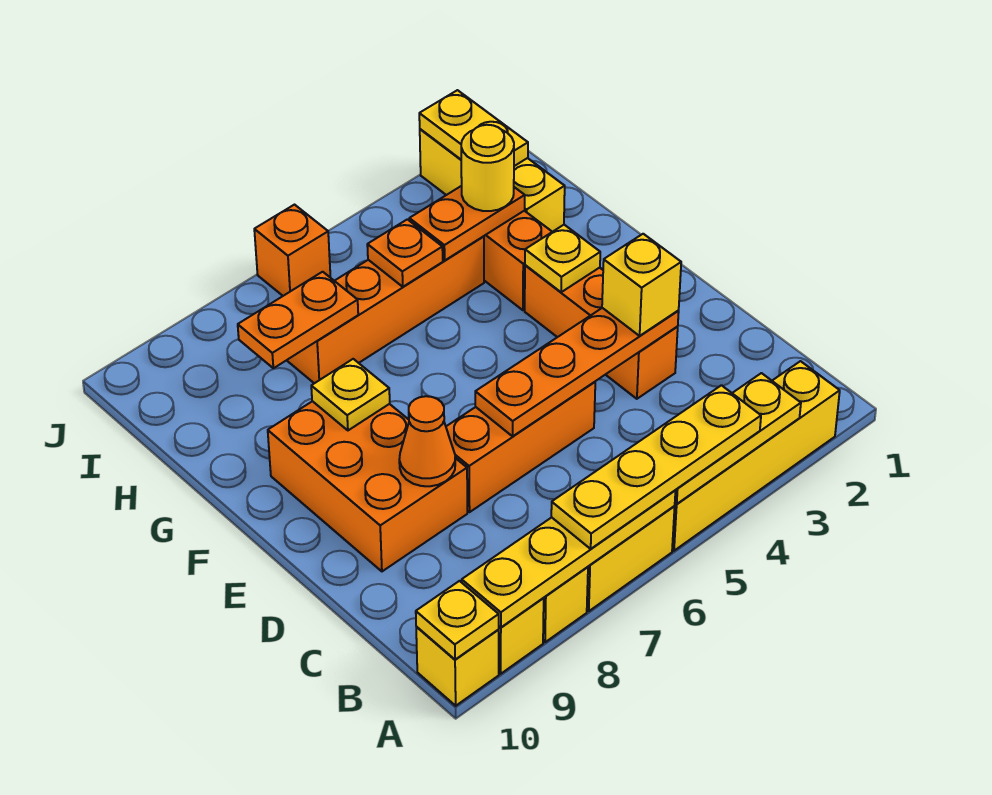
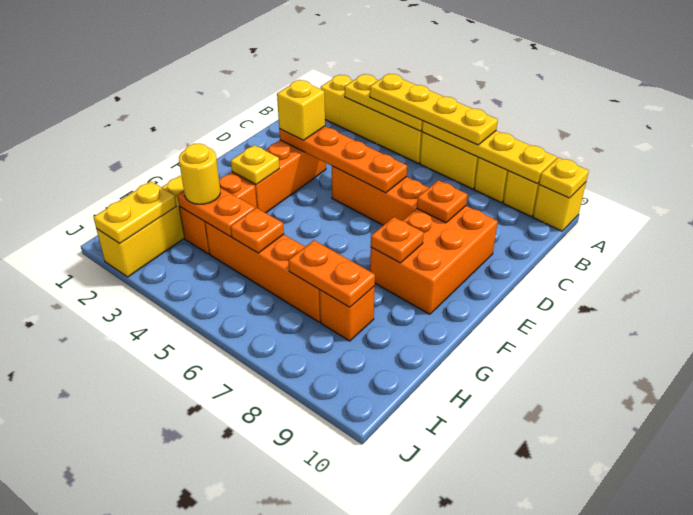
orange cone D8 level 2 -> orange plate D8 level 2
yellow plate F8 level 2 -> orange plate F8 level 2
orange brick J6 level 1 -> orange brick H8 level 1

